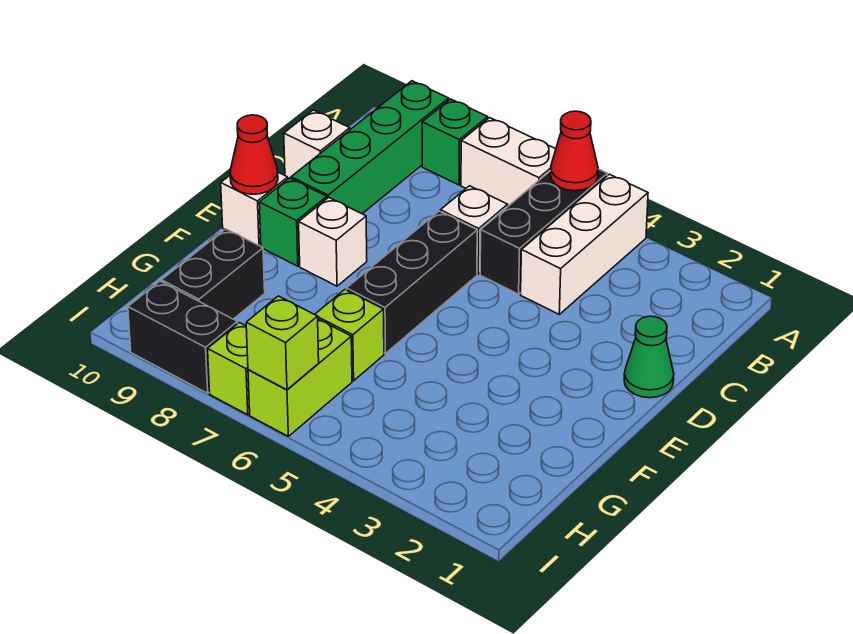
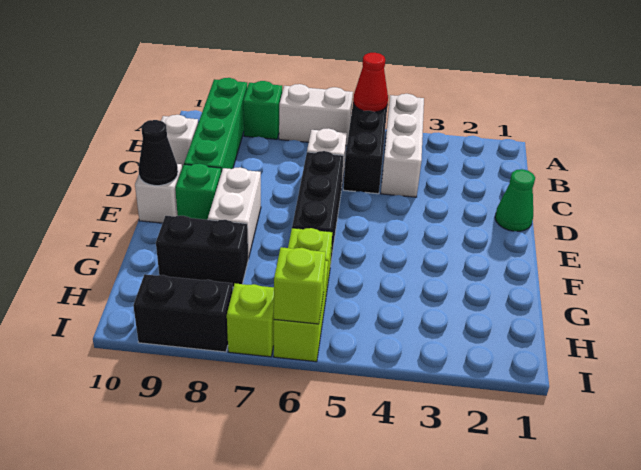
white brick E8 level 1 -> white brick E8:F8 level 1
red cone E10 level 2 -> black cone E10 level 2
black brick G9:H9 level 1 -> black brick G8:G9 level 1

